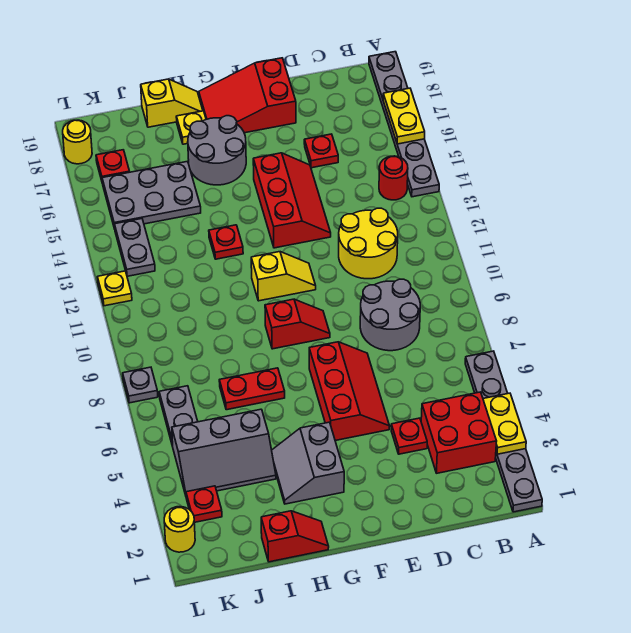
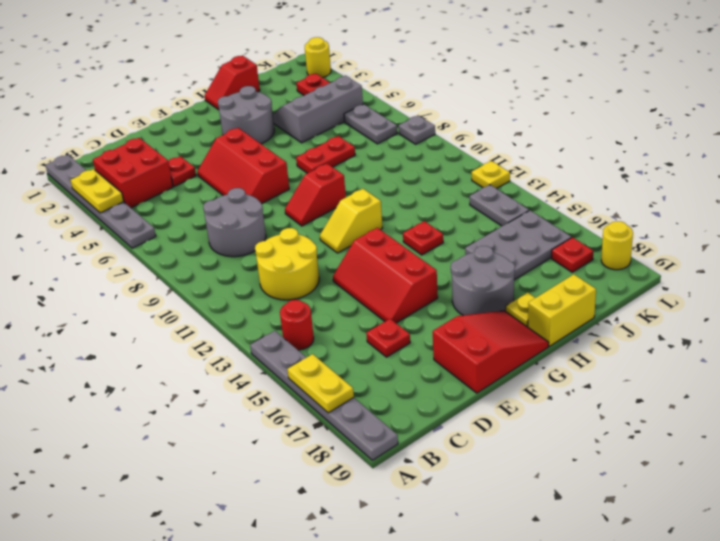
grey slope G3:H4 level 1 top G -> grey round brick G3:H4 level 1
yellow slope H19:I19 level 1 top I -> yellow brick H19:I19 level 1

